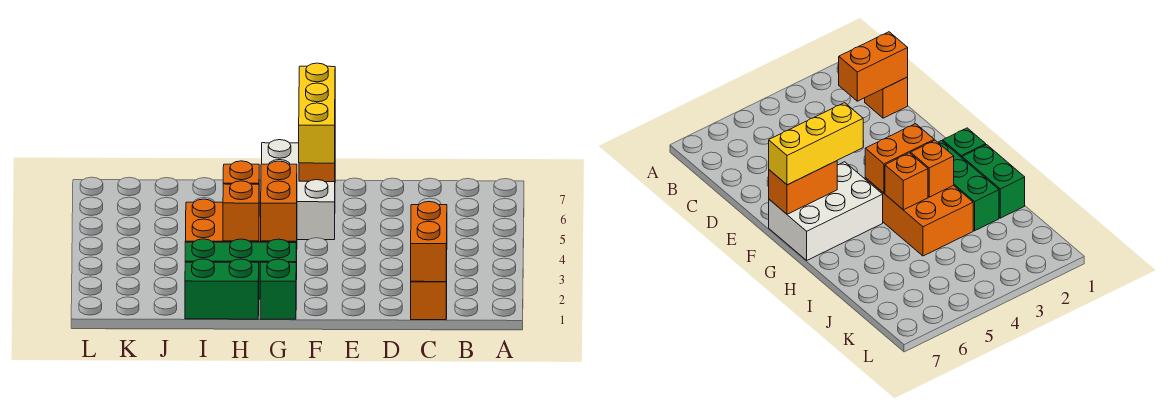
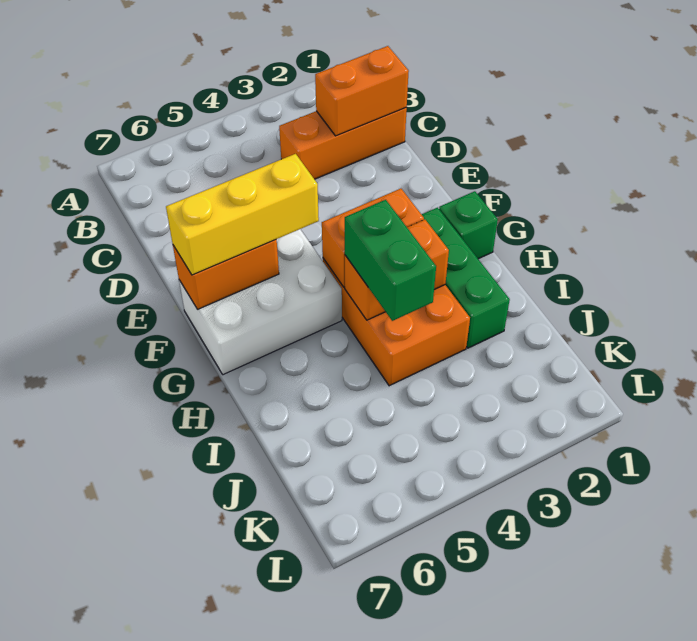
orange brick C1 level 1 -> orange brick C1:C3 level 1
green brick H1:I1 level 1 -> green brick H4:I4 level 3

